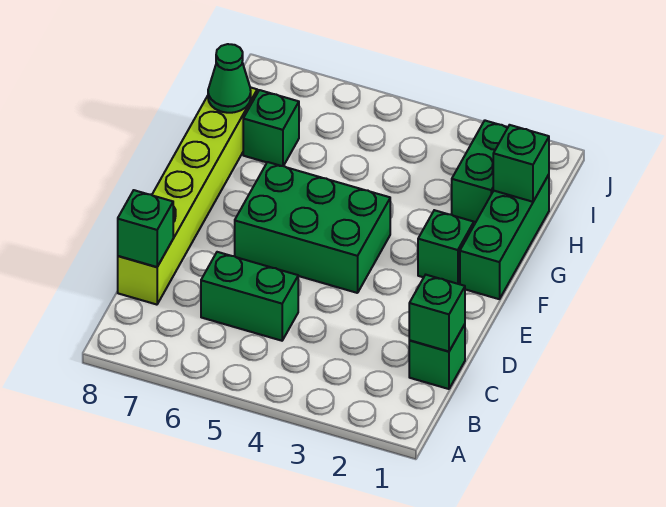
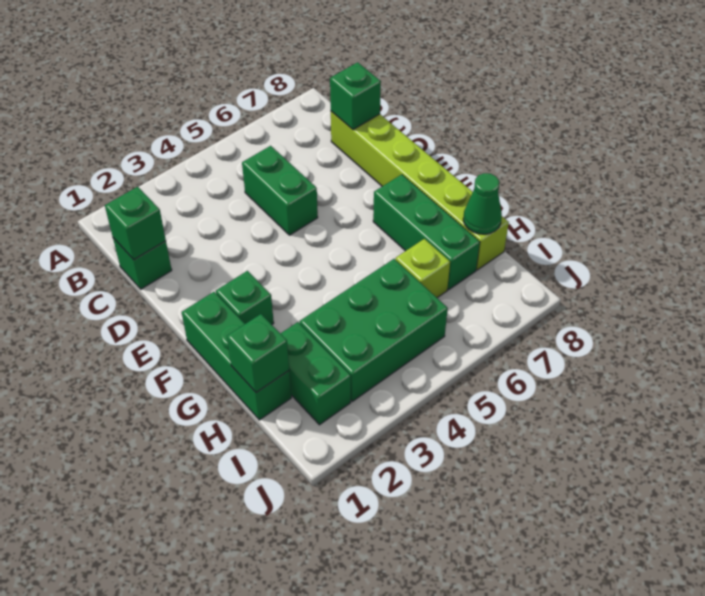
green brick C5:C6 level 1 -> green brick C5:D5 level 1
green brick E4:F6 level 1 -> green brick H3:I5 level 1
none -> lime brick H6 level 1
green brick H7 level 1 -> green brick F7:H7 level 1

